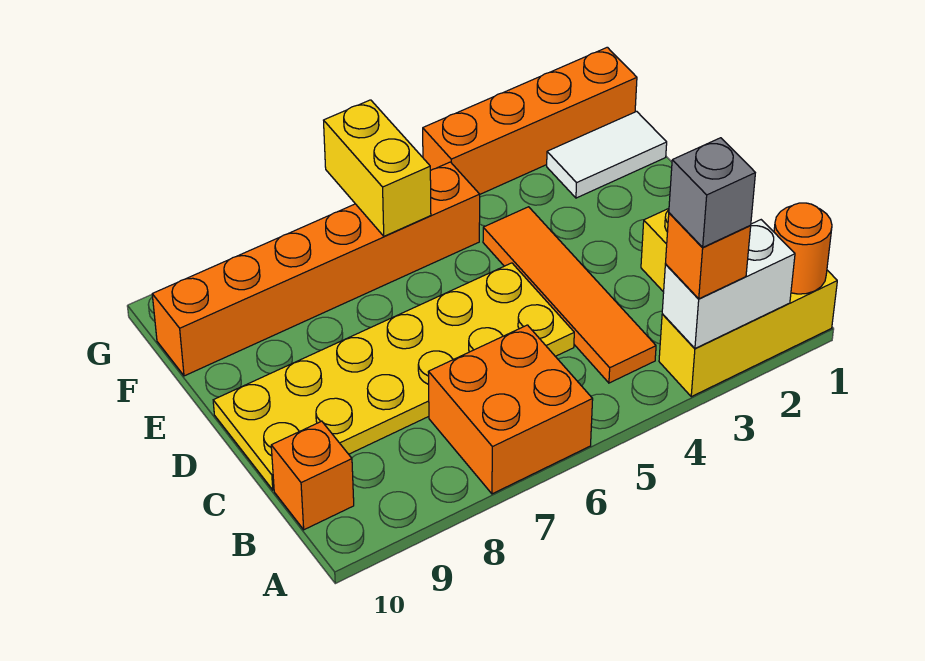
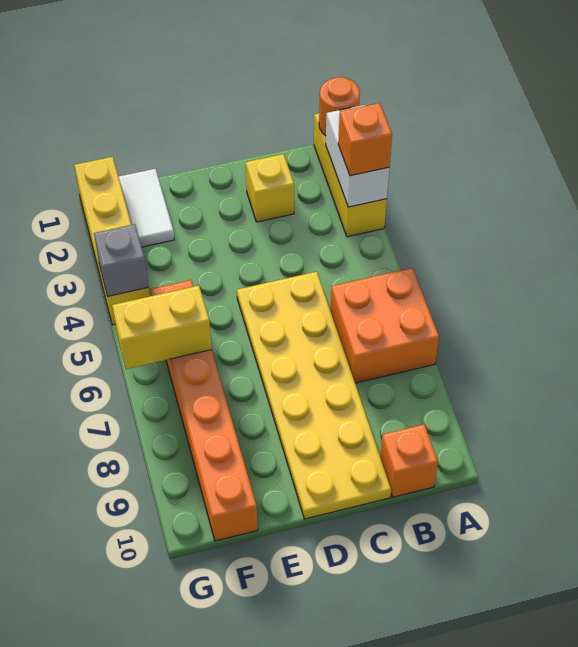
grey brick A3 level 4 -> grey brick G4 level 2
orange tile B4:E4 level 1 -> none
orange brick G1:G4 level 1 -> yellow brick G1:G4 level 1

